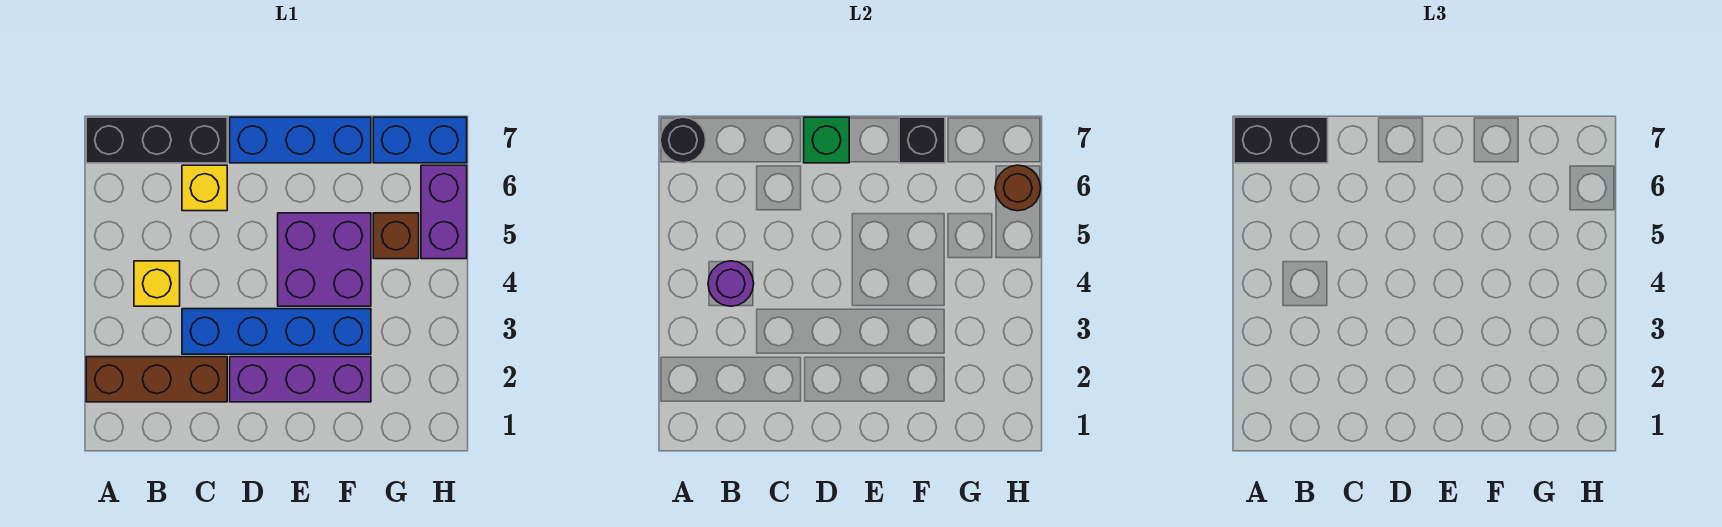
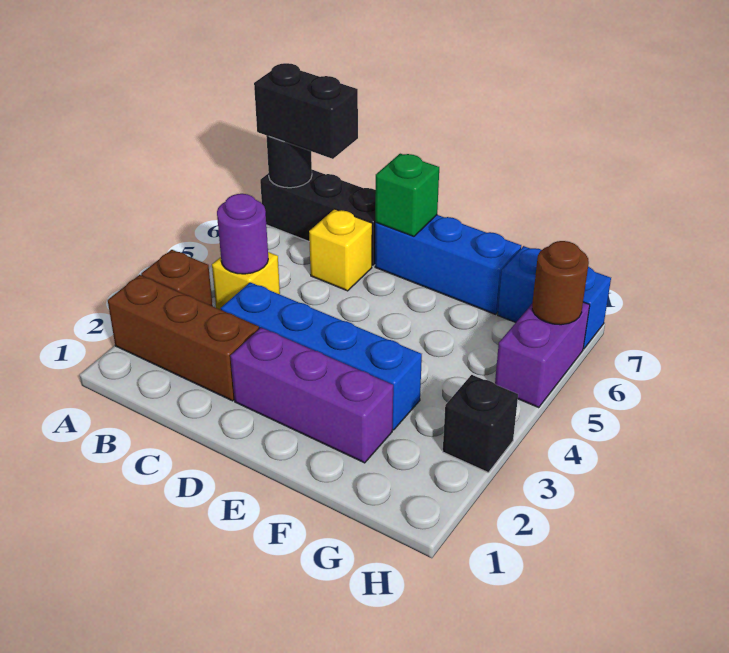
purple brick E4:F5 level 1 -> none
black brick F7 level 2 -> black brick H3 level 1
brown brick G5 level 1 -> brown brick A3 level 1

